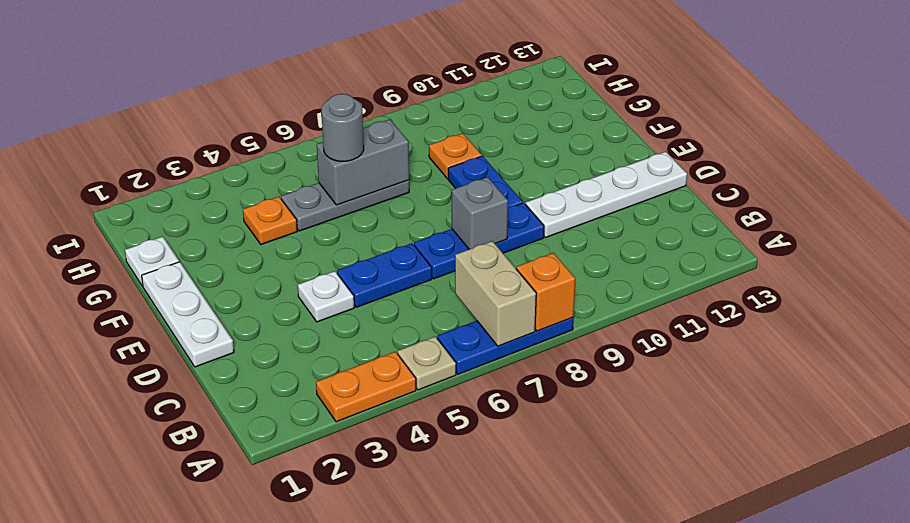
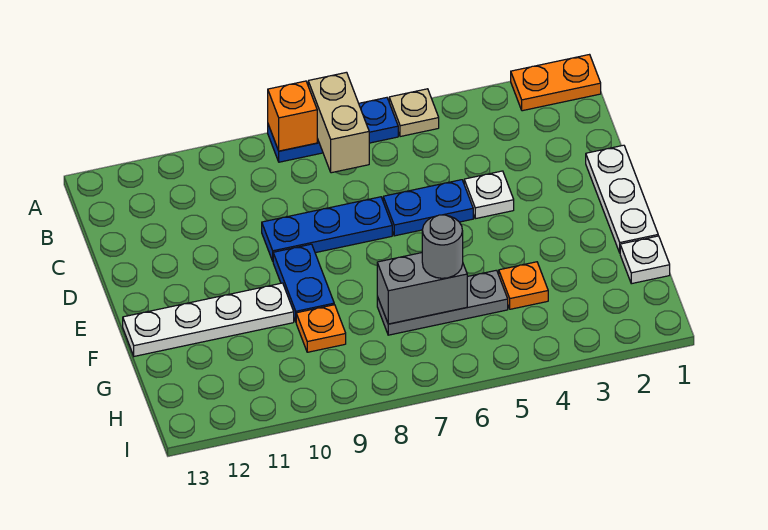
orange plate A3:A4 level 1 -> orange plate A1:A2 level 1
grey brick D8 level 2 -> none
white plate D10:D13 level 1 -> white plate F10:F13 level 1

